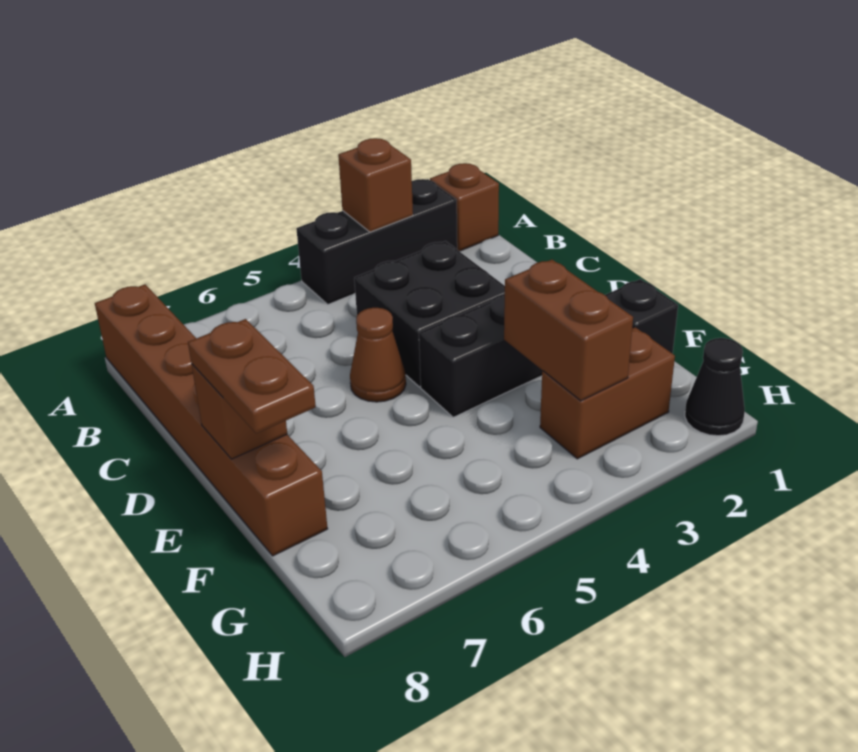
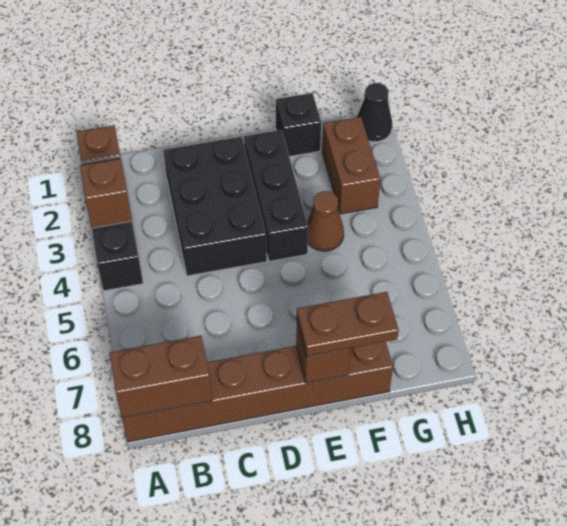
black brick C3:D4 level 1 -> black brick C2:D4 level 1
brown cone D5 level 1 -> brown cone F4 level 1
brown brick F3:G3 level 2 -> brown brick A8:B8 level 2

